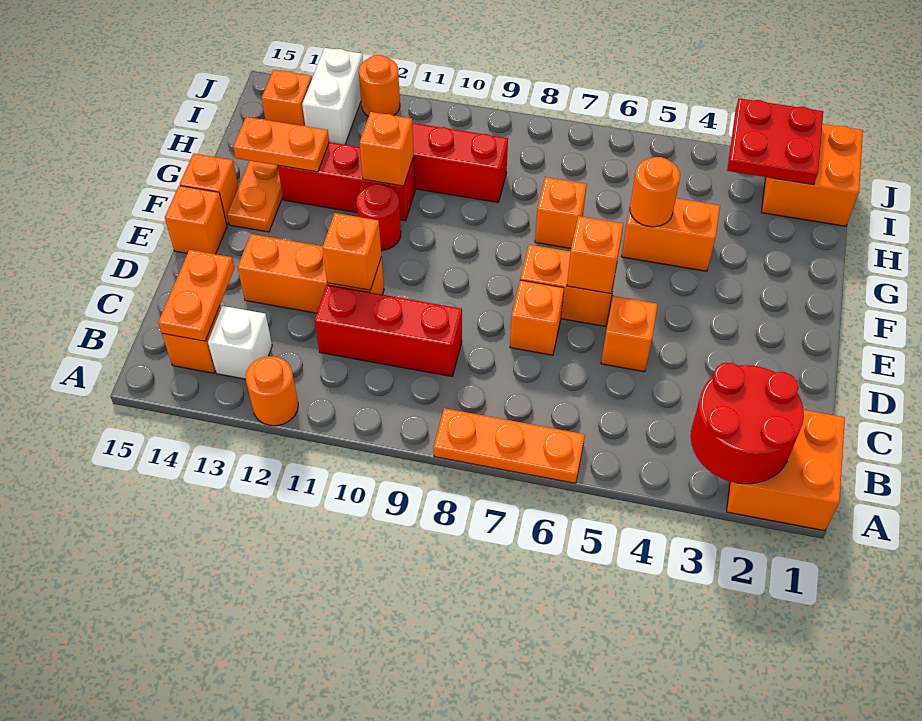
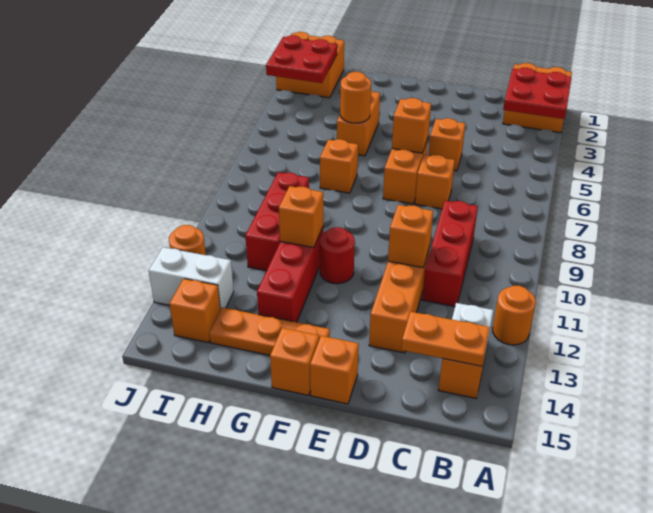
red round brick A2:B3 level 2 -> red plate A2:B3 level 2
orange plate A6:A8 level 1 -> none
orange plate G13:G14 level 2 -> none

